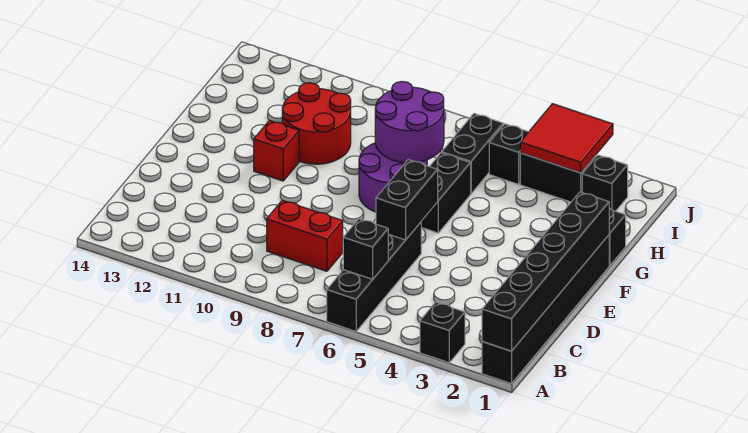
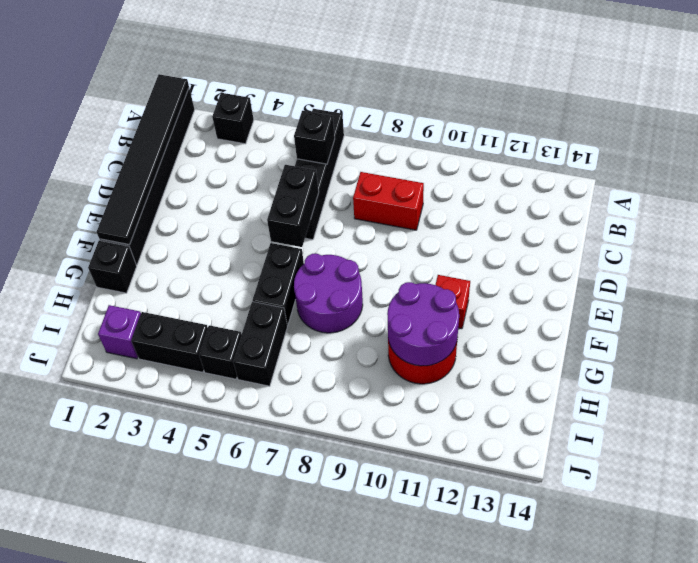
black brick A1:F1 level 2 -> black tile A1:F1 level 2
purple round brick G7:H8 level 2 -> purple round brick G10:H11 level 2
black brick I2 level 1 -> purple brick I2 level 1
red tile I3:J4 level 2 -> none

